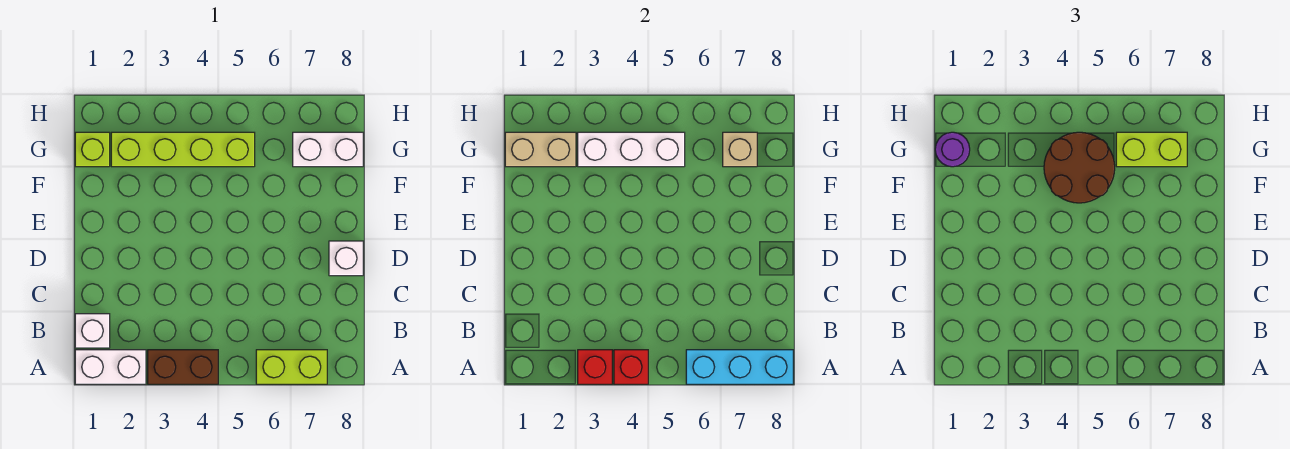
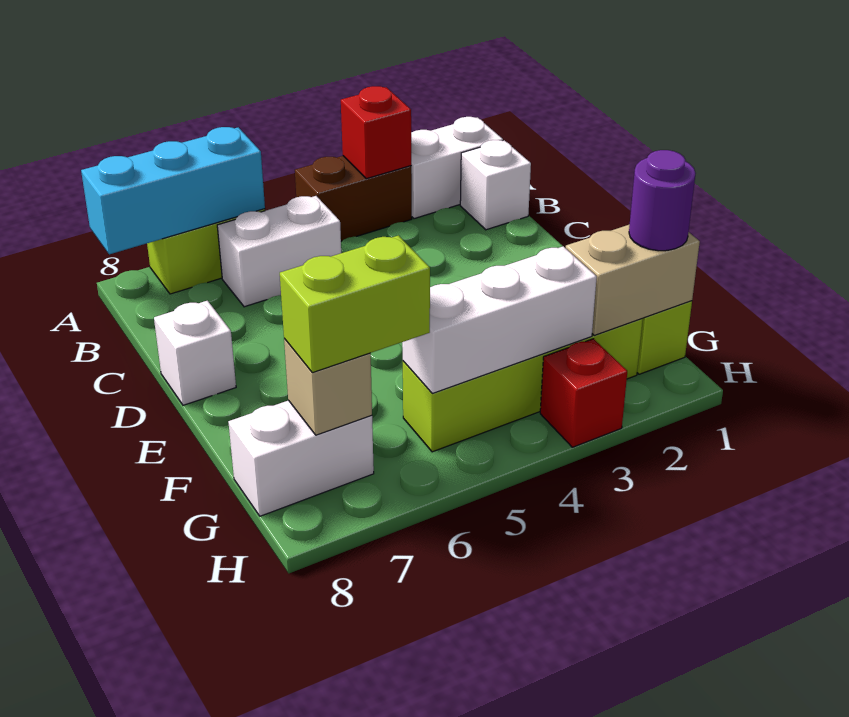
red brick A4 level 2 -> red brick H3 level 1
none -> white brick B5:B6 level 1
brown round brick F4:G5 level 3 -> none

